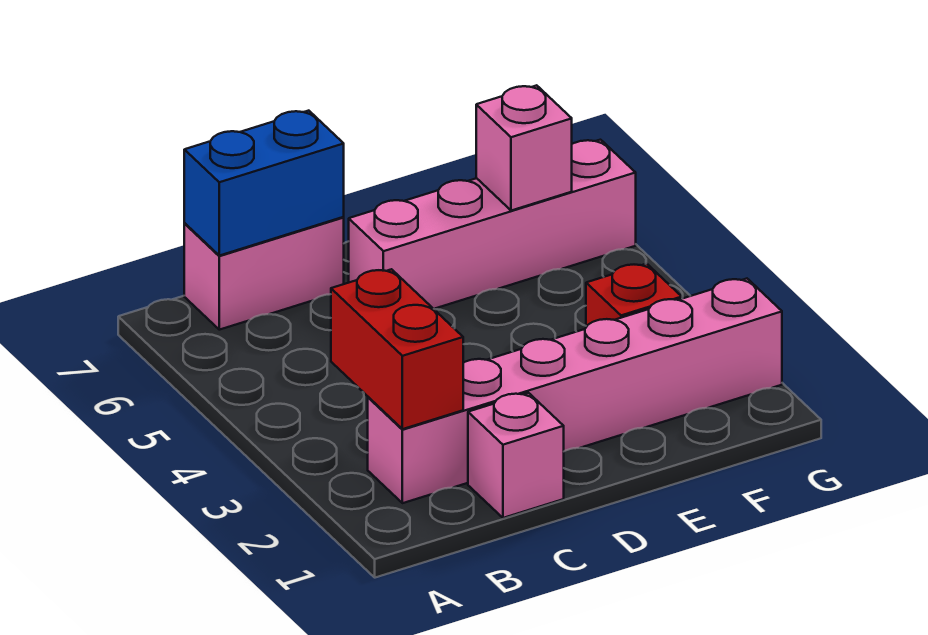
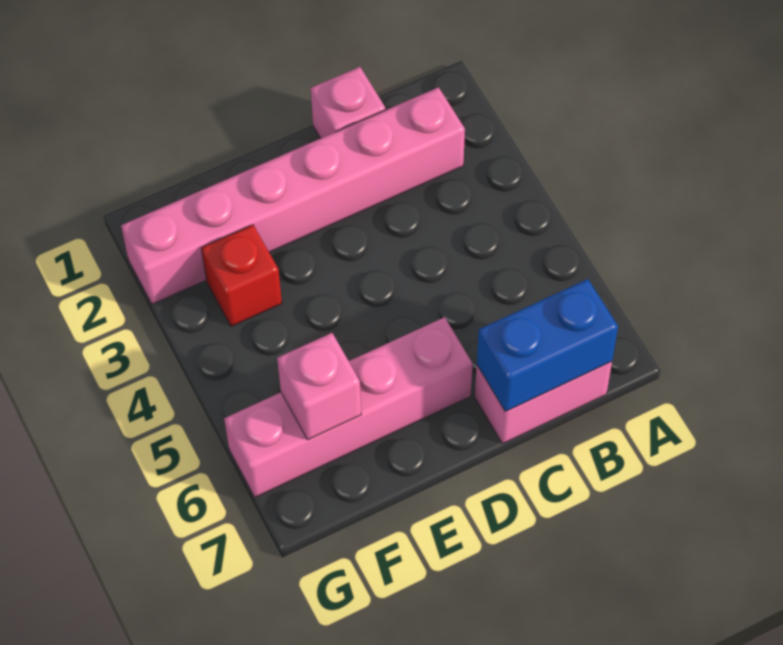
red brick B2:B3 level 2 -> none

